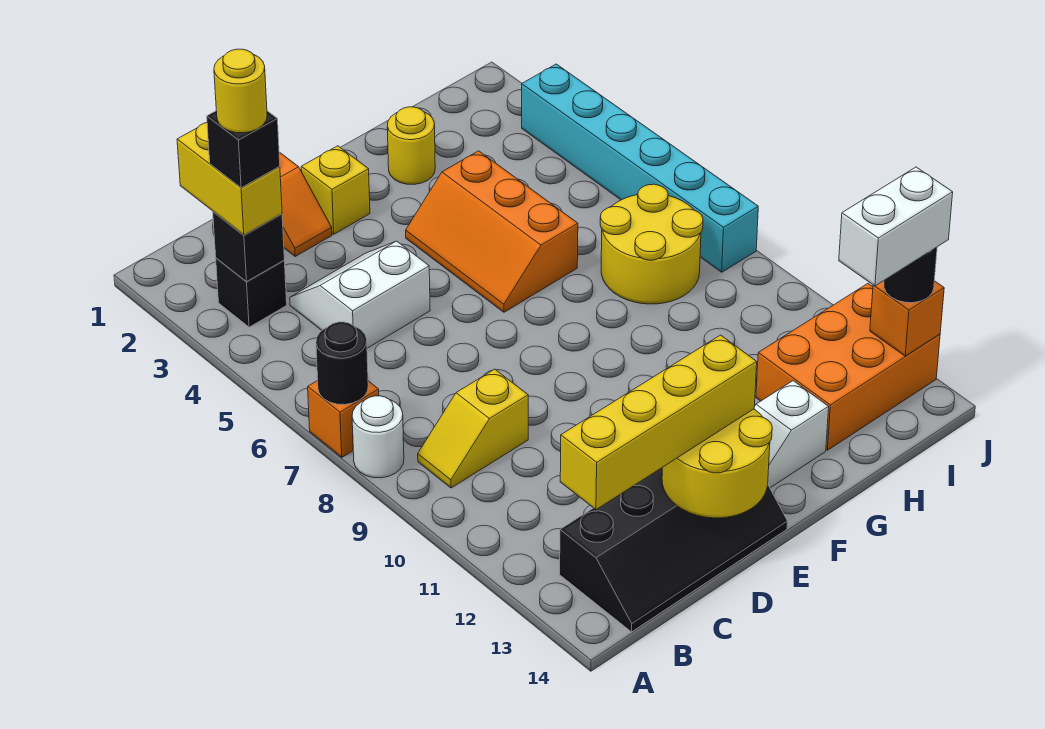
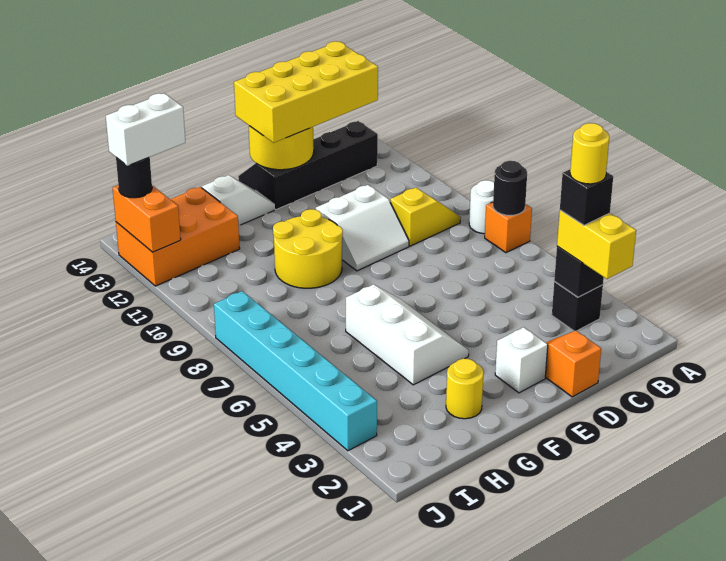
yellow brick B13:E13 level 3 -> yellow brick B13:E14 level 3
white slope C4:D5 level 1 top 5 -> white slope D9:E10 level 1 top 10
yellow brick E2 level 1 -> white brick E2 level 1
orange slope F4:G6 level 1 top G -> white slope F4:G6 level 1 top G
yellow round brick H7:I8 level 1 -> yellow round brick F9:G10 level 1
orange brick J13 level 2 -> orange brick J12:J13 level 2

